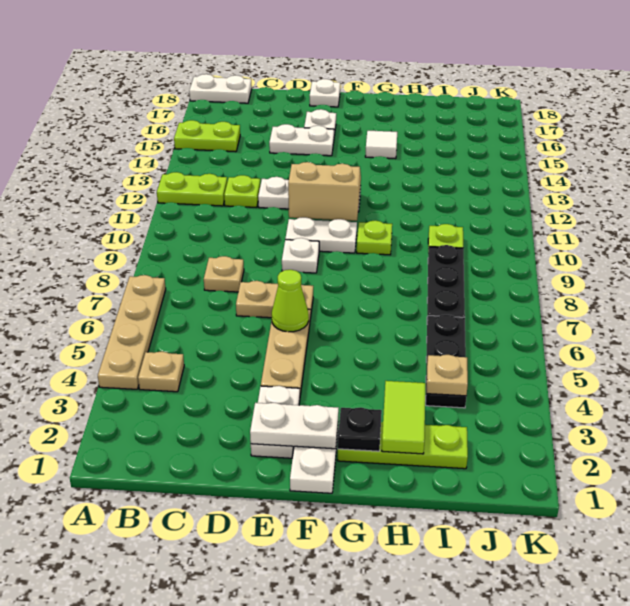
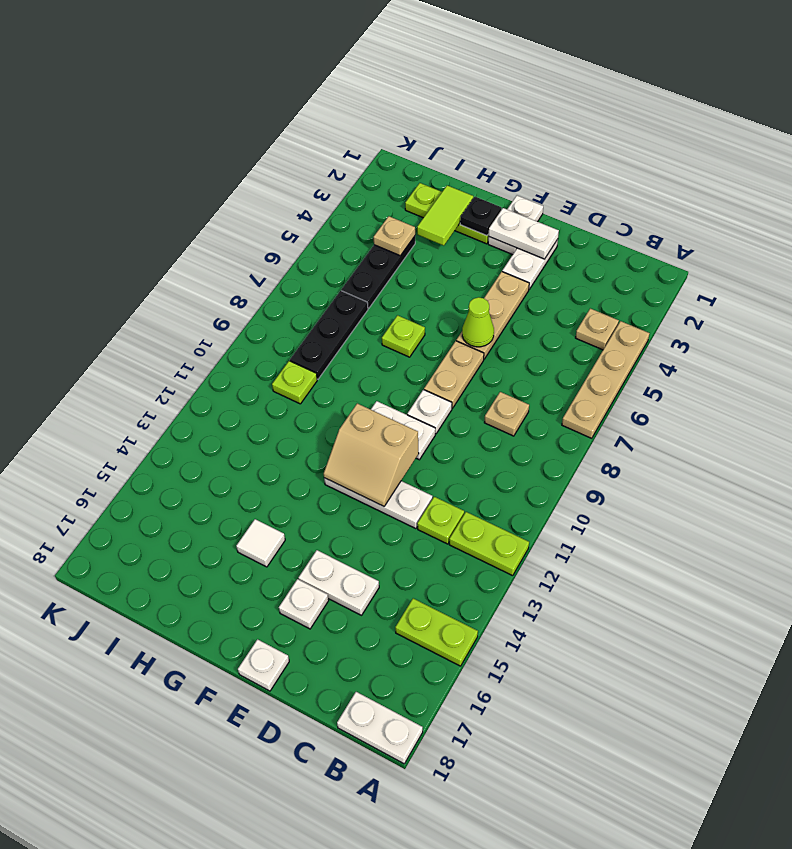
tan plate D7:E7 level 1 -> tan plate E7:E8 level 1
lime plate G10 level 1 -> lime plate G7 level 1

